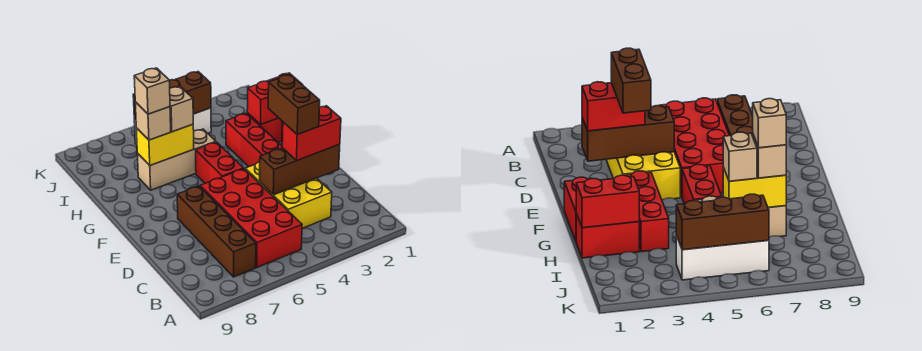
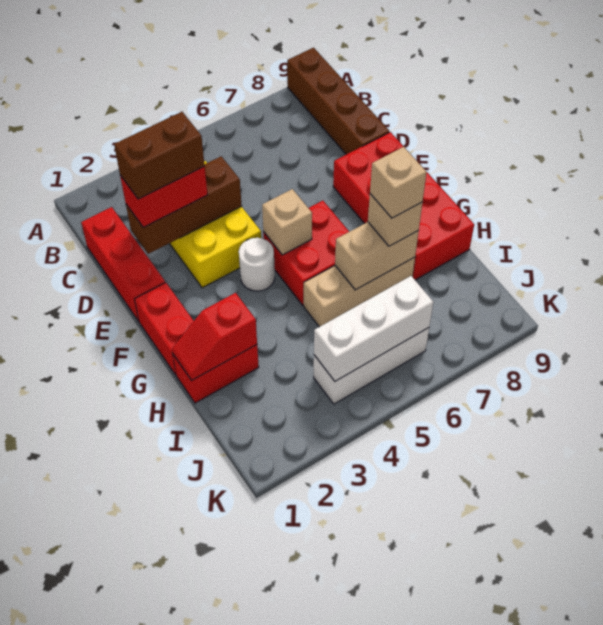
red brick B5:E6 level 1 -> red brick E8:H9 level 1
brown brick B7:E7 level 1 -> brown brick A9:D9 level 1
brown brick D3:E3 level 4 -> brown brick D2:D3 level 4
red brick F3:H3 level 1 -> red brick C1:E1 level 1
none -> white round brick F4 level 1
red brick F5:G5 level 1 -> red brick F5:G6 level 1
red brick H1:H2 level 2 -> red slope H1:H2 level 2 top 2
yellow brick H6:H7 level 2 -> tan brick H6:H7 level 2
tan brick H6 level 3 -> tan brick F5 level 2
brown brick J4:J6 level 2 -> white brick J4:J6 level 2

